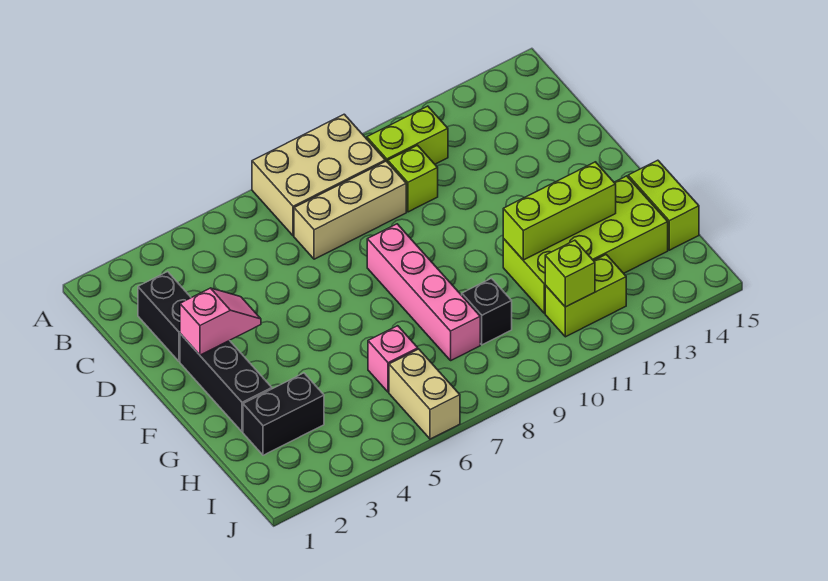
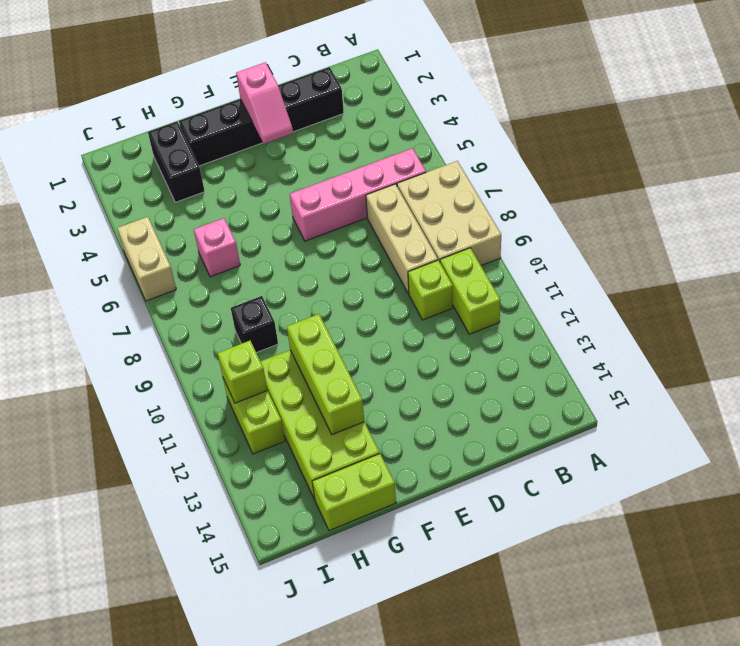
pink brick E8:H8 level 1 -> pink brick B6:E6 level 1
tan brick I6:J6 level 1 -> tan brick J5:J6 level 1

